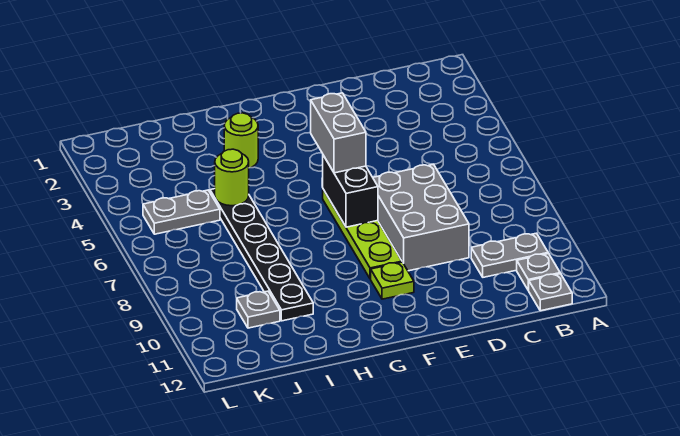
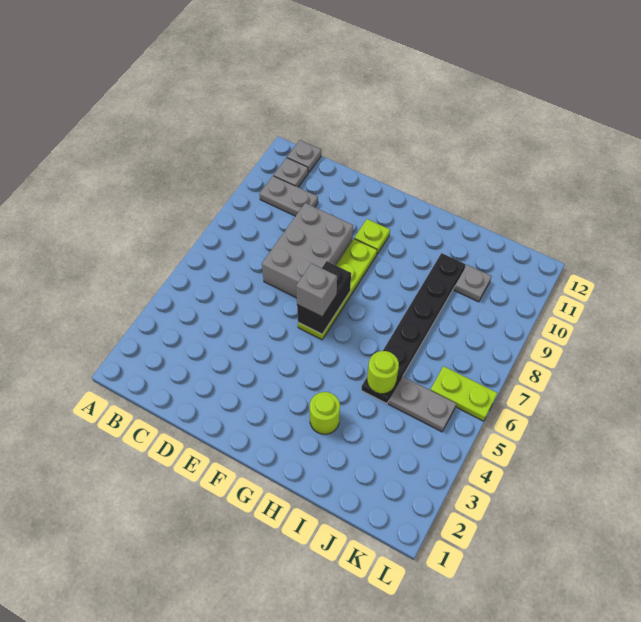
grey brick F5:F6 level 3 -> grey brick F6 level 3
none -> lime plate K6:L6 level 1

